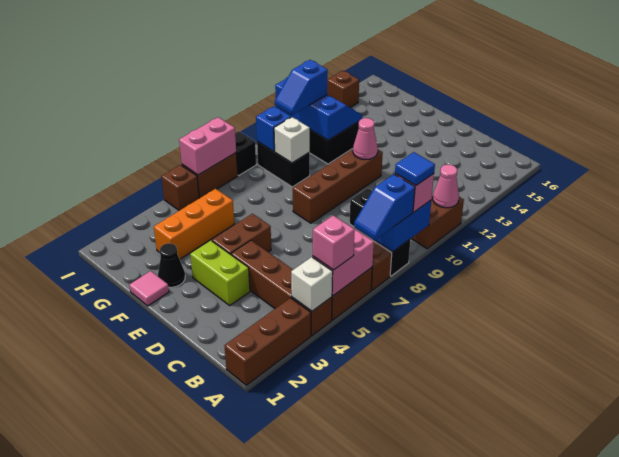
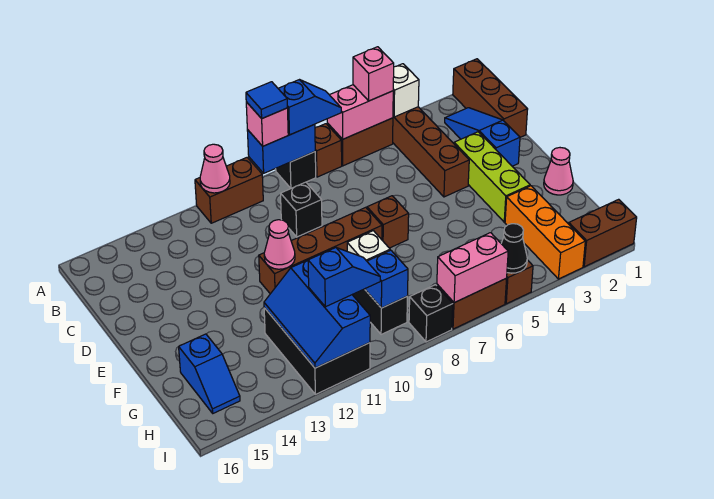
brown brick A1:A3 level 1 -> brown brick A1:C1 level 1
none -> blue slope B2:D2 level 1 top D
lime brick D3:E3 level 1 -> lime brick D3:F3 level 1
brown brick E4:E5 level 1 -> brown brick I1:I2 level 1
pink tile F1 level 1 -> pink cone F1 level 1
black cone F2 level 1 -> black cone I5 level 2
orange brick G3:G5 level 1 -> orange brick G3:I3 level 1
none -> blue slope G15:H15 level 1 top G
brown brick I14 level 1 -> brown brick E7 level 1

